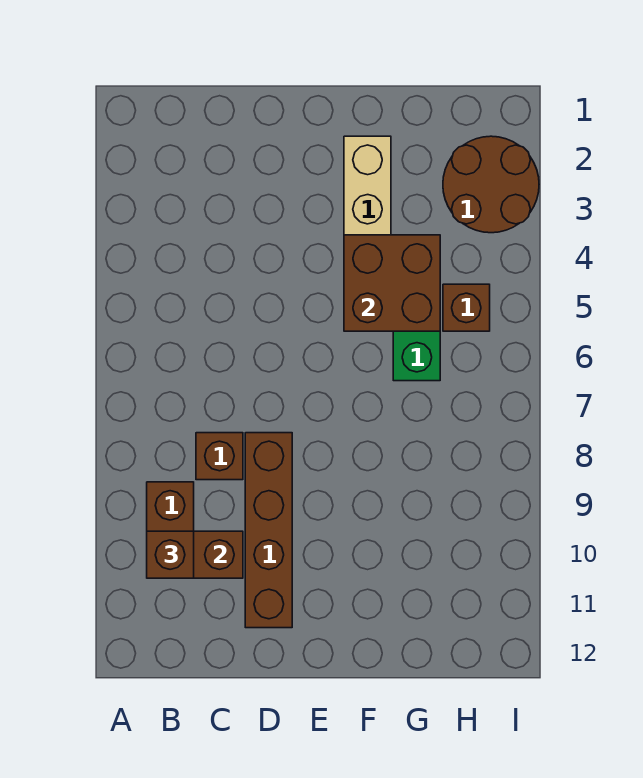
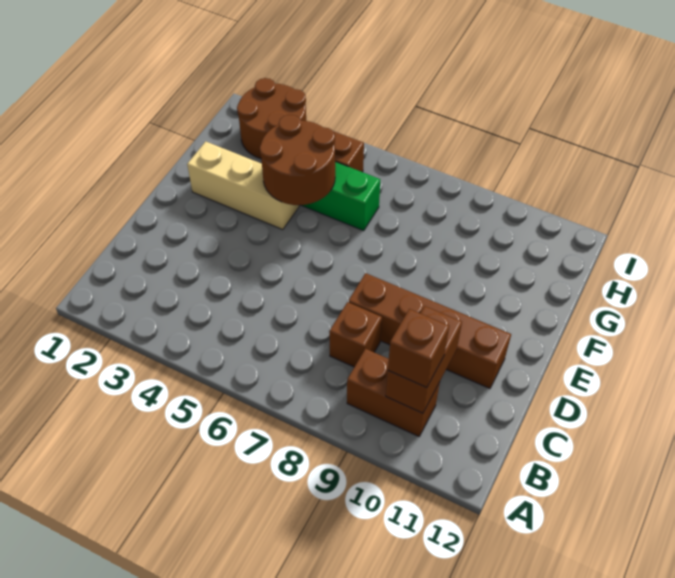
brown brick F4:G5 level 2 -> brown round brick F4:G5 level 2

